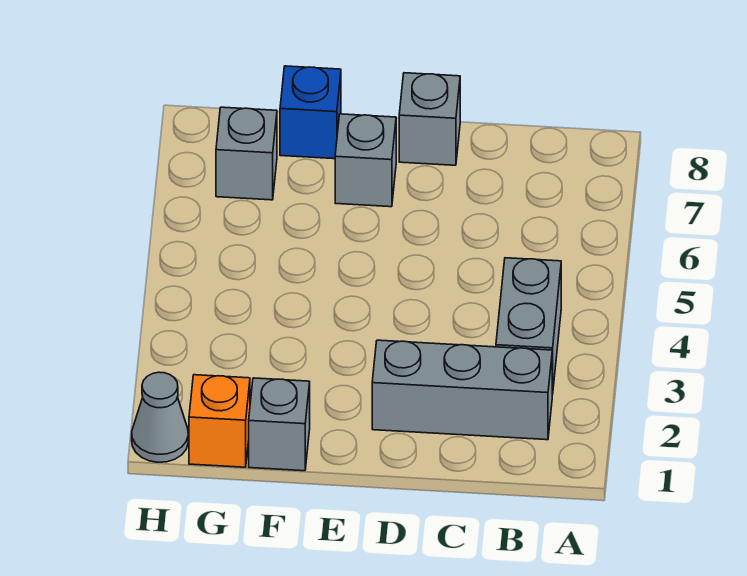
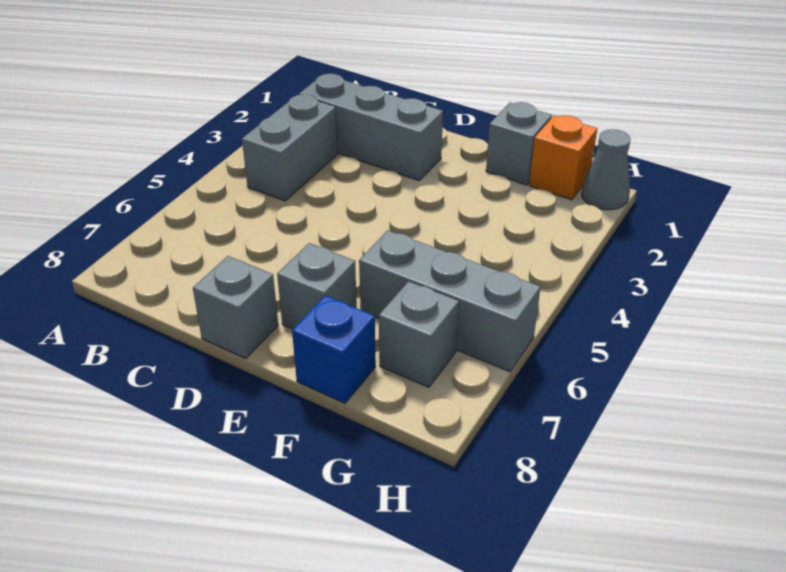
none -> grey brick F6:H6 level 1

